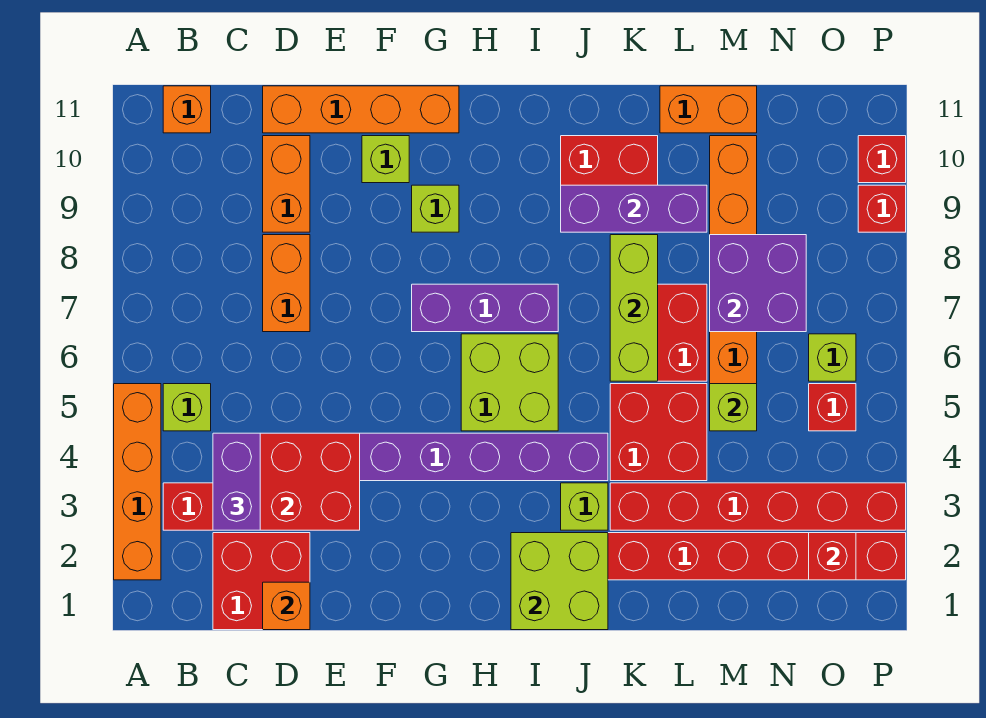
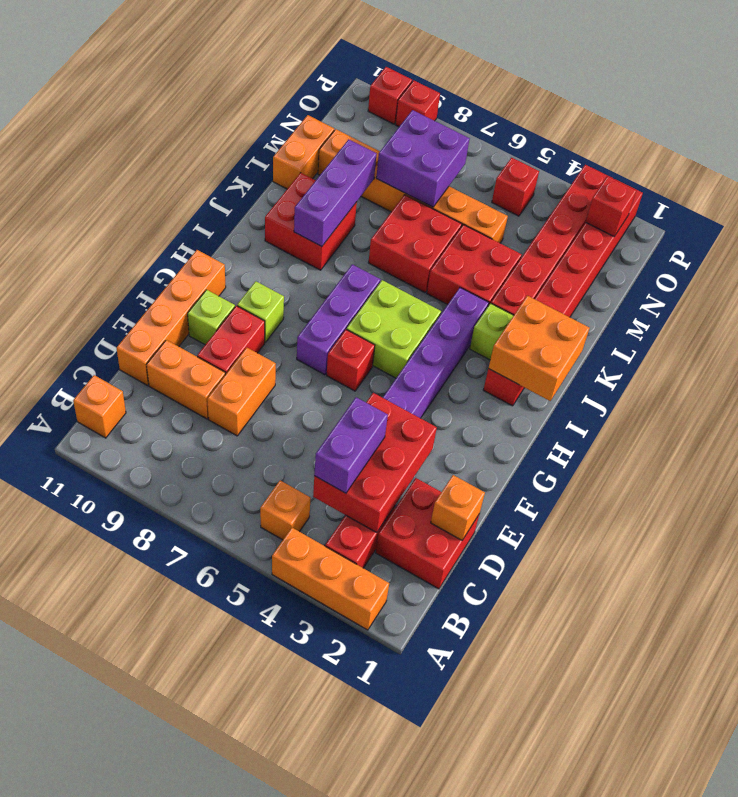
orange brick A2:A5 level 1 -> orange brick A2:A4 level 1
lime brick B5 level 1 -> orange brick B5 level 1
purple brick C3:C4 level 3 -> purple brick C4:D4 level 3
orange brick D7:D8 level 1 -> orange brick D8:E8 level 1
none -> red brick E9:F9 level 1
none -> red brick G6 level 1
lime brick I1:J2 level 2 -> orange brick I1:J2 level 2
lime brick K6:K8 level 2 -> none
lime brick M5 level 2 -> none
lime brick O6 level 1 -> none

